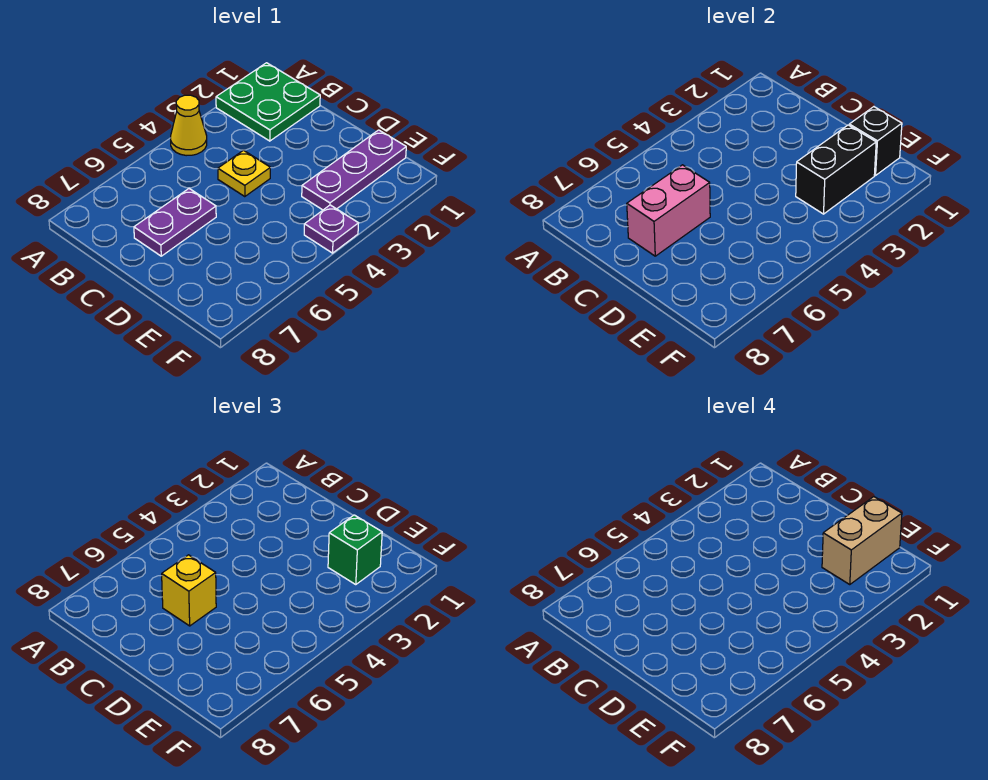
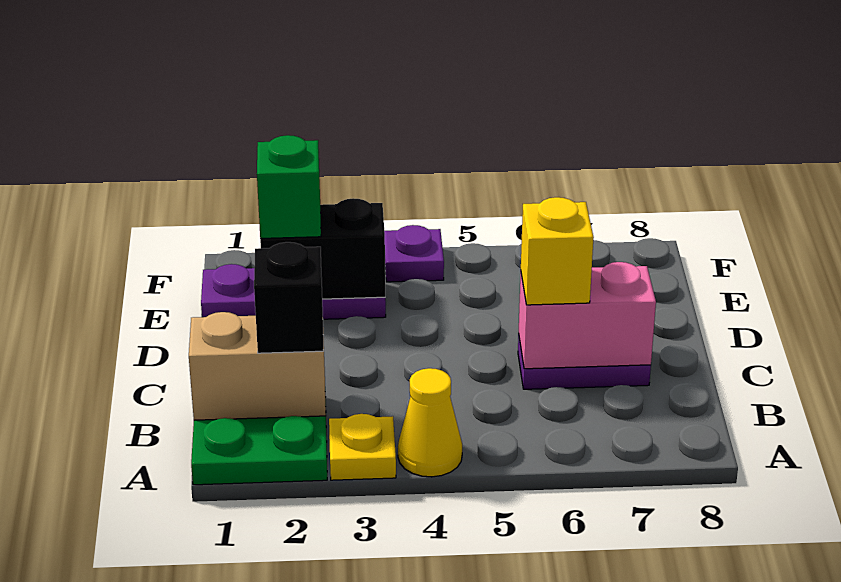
yellow plate C4 level 1 -> yellow plate A3 level 1
black brick E1 level 2 -> black brick B2 level 3
tan brick E1:E2 level 4 -> tan brick B1:B2 level 2

